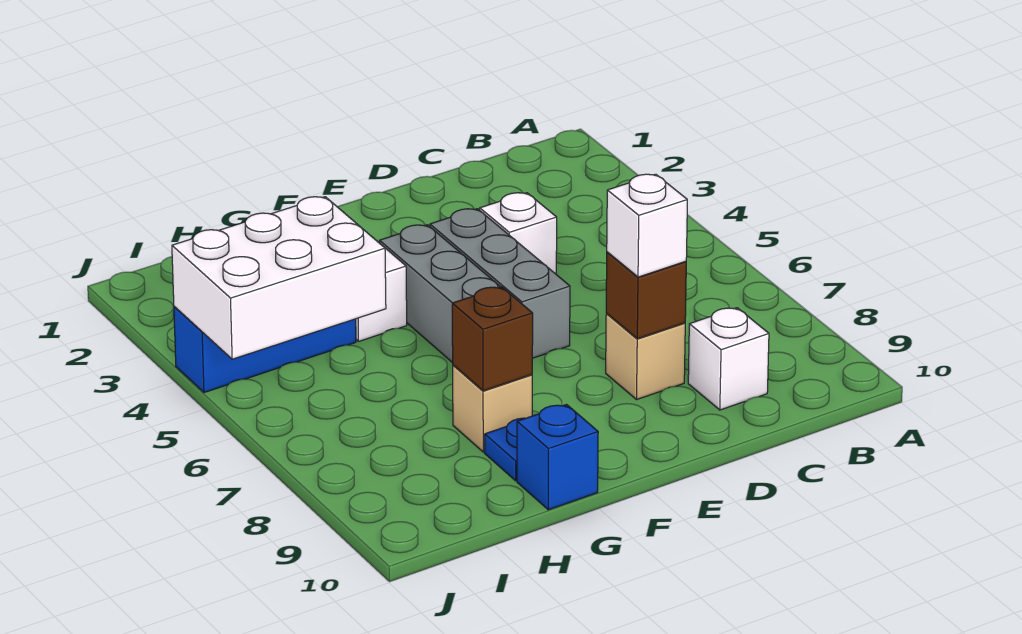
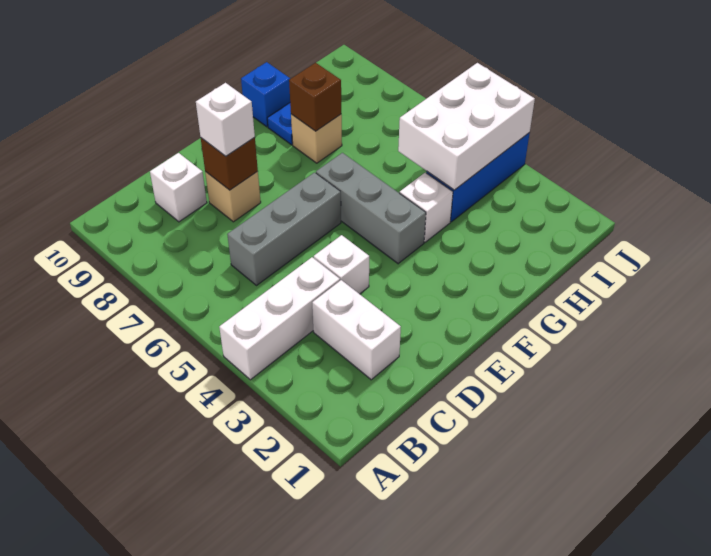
none -> white brick A4:C4 level 1
none -> white brick C2:C3 level 1
grey brick E4:E6 level 1 -> grey brick C6:E6 level 1

